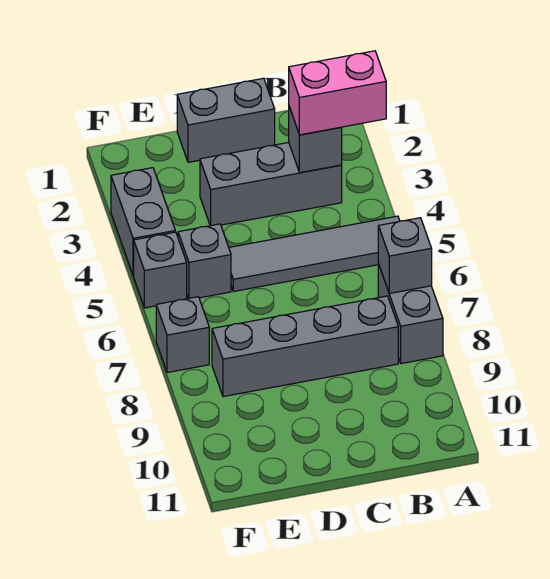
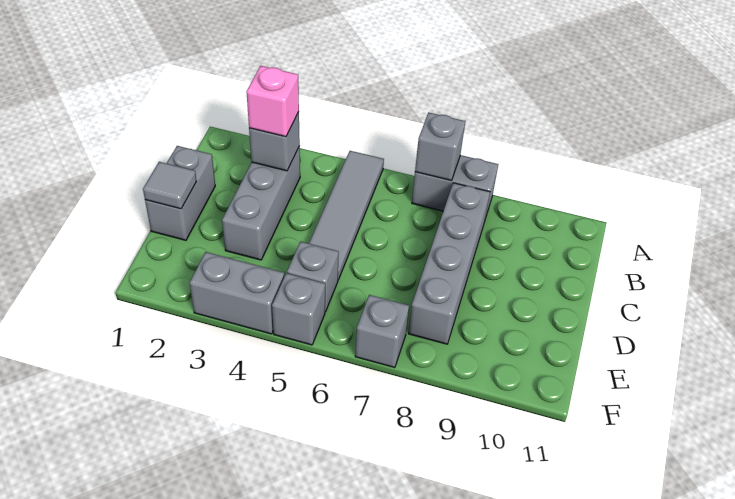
pink brick A3:B3 level 3 -> pink brick B3 level 3
none -> grey tile D1 level 2

